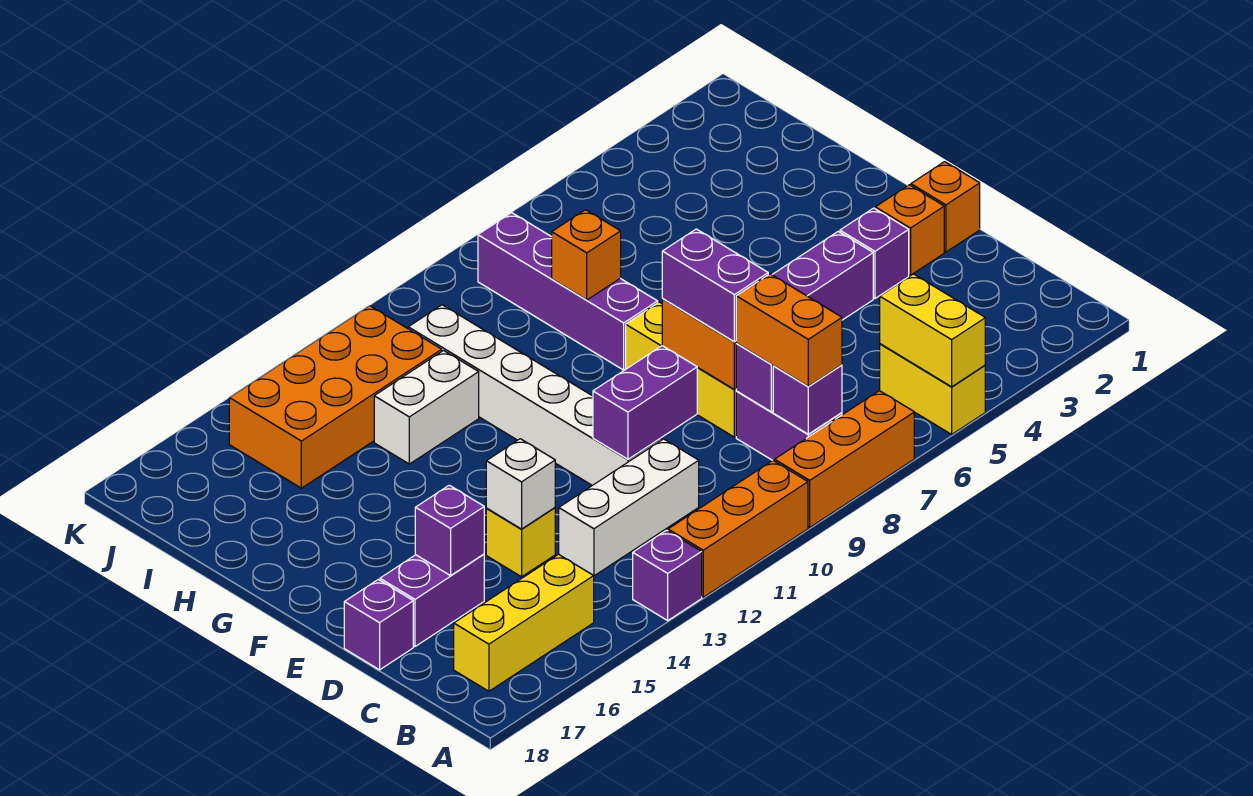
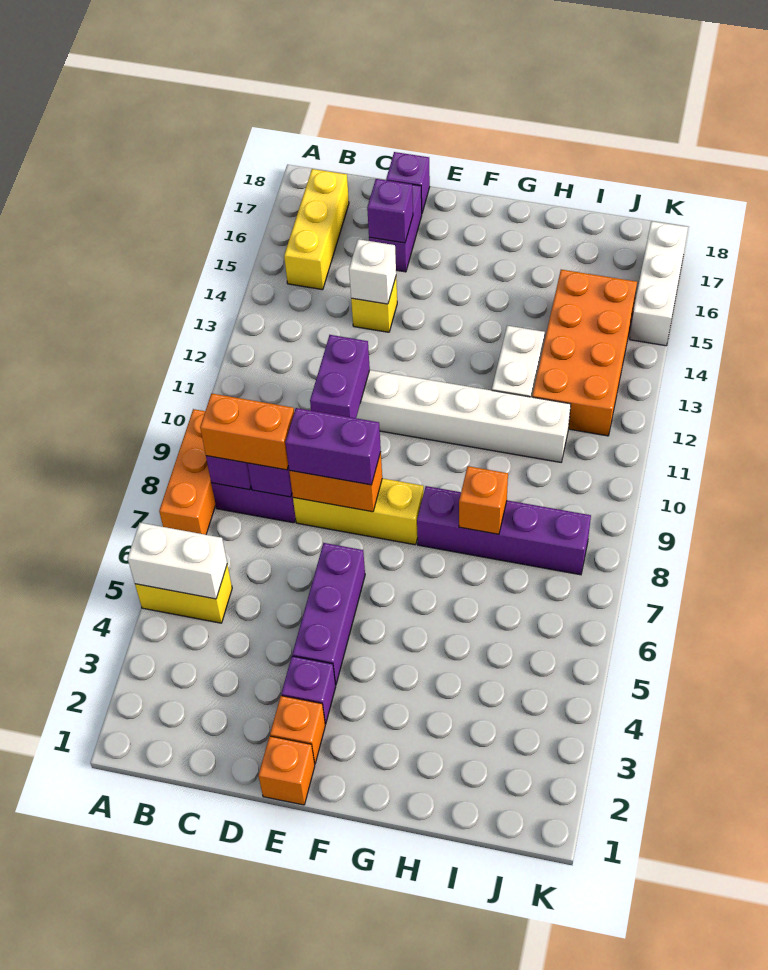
yellow brick A5:B5 level 2 -> white brick A5:B5 level 2
orange brick A10:A12 level 1 -> none
purple brick A13 level 1 -> none
white brick C11:C13 level 1 -> white brick K15:K17 level 1

